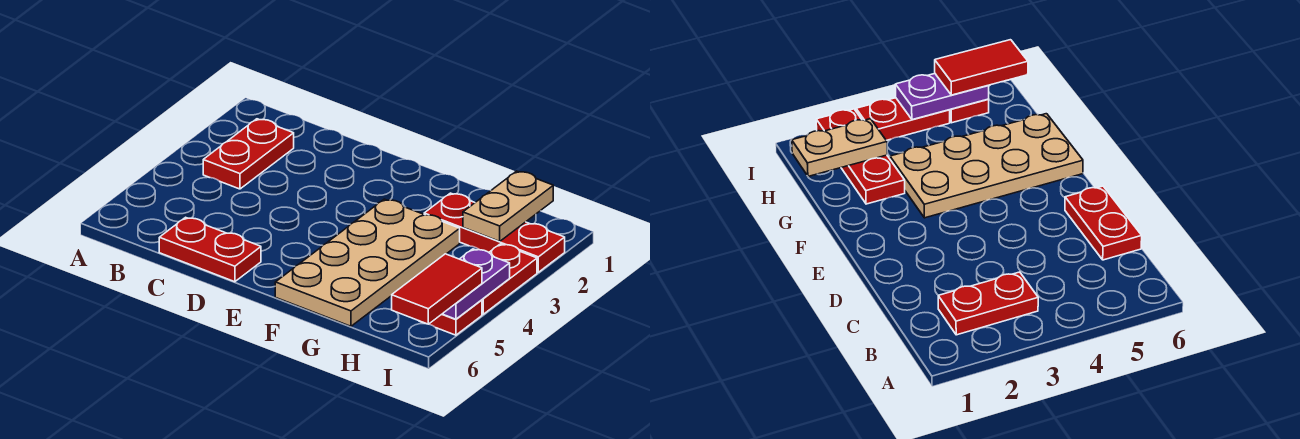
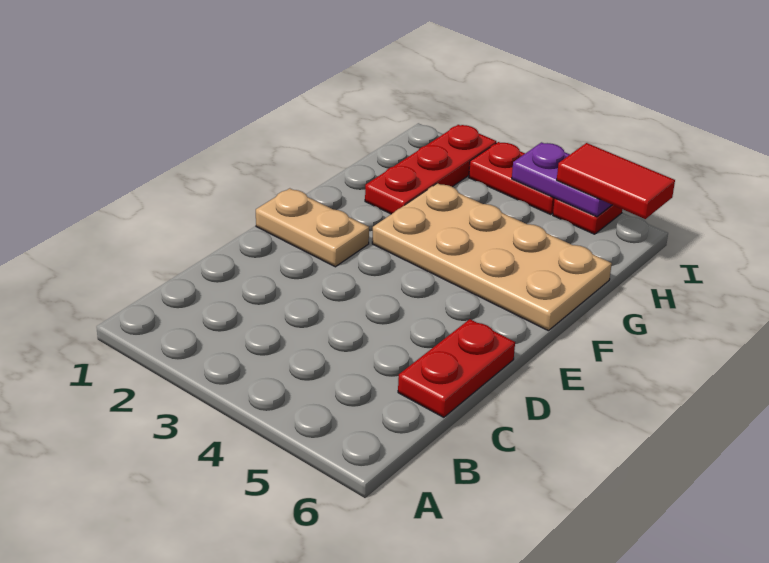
red plate B2:B3 level 1 -> none
tan plate H1:H2 level 2 -> tan plate E1:E2 level 1

